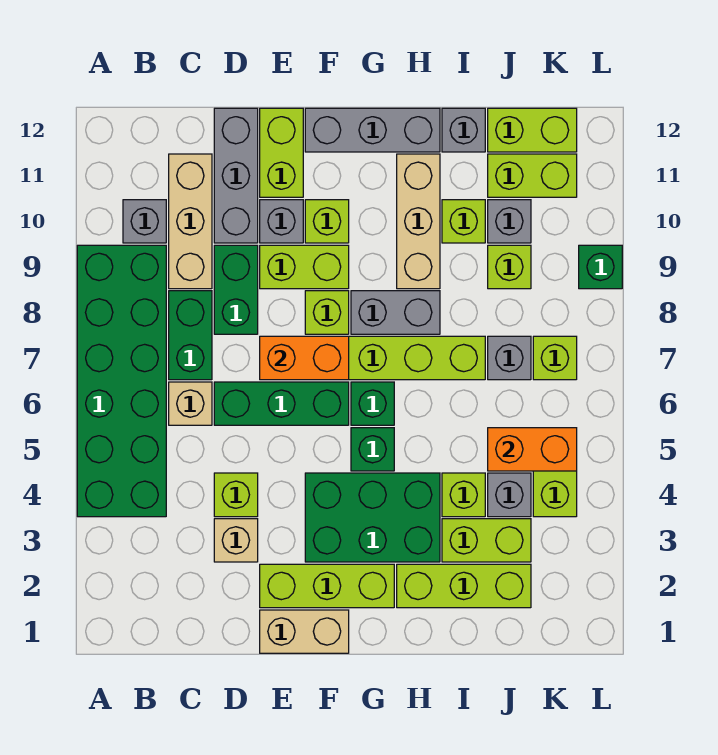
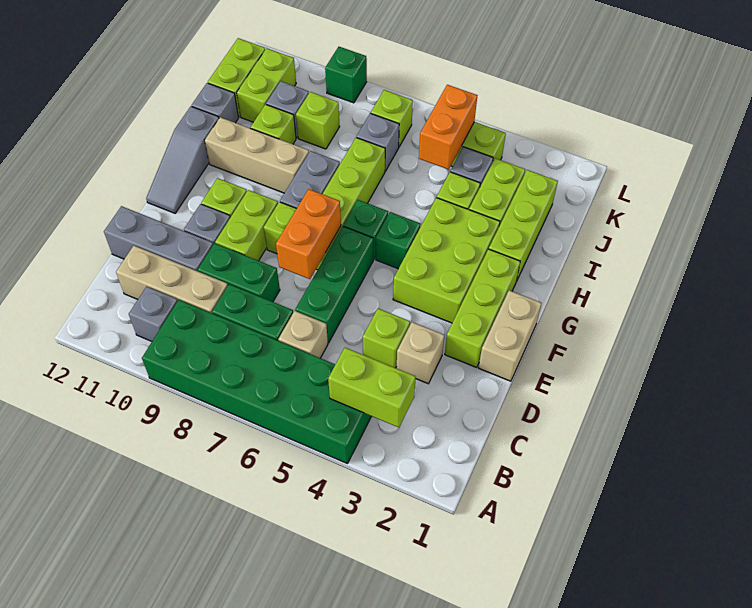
lime brick E11:E12 level 1 -> lime brick B3:B4 level 2
green brick F3:H4 level 1 -> lime brick F3:H4 level 1
grey brick F12:H12 level 1 -> grey slope F12:H12 level 1 top H

